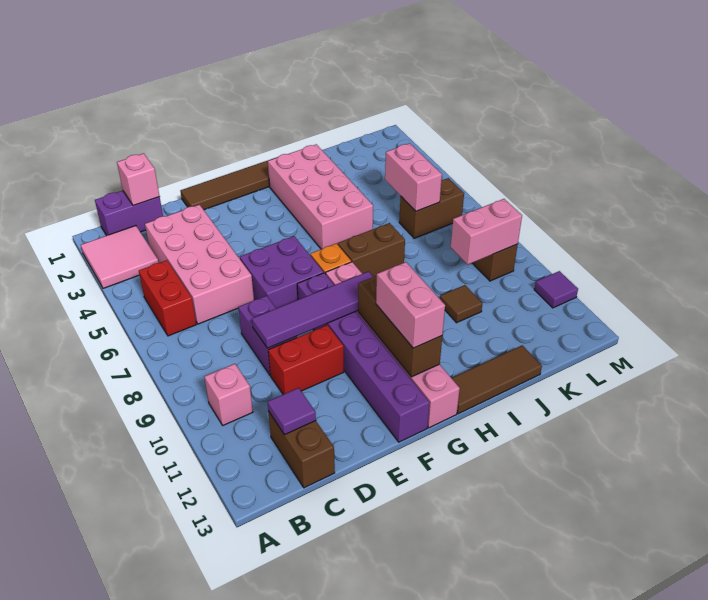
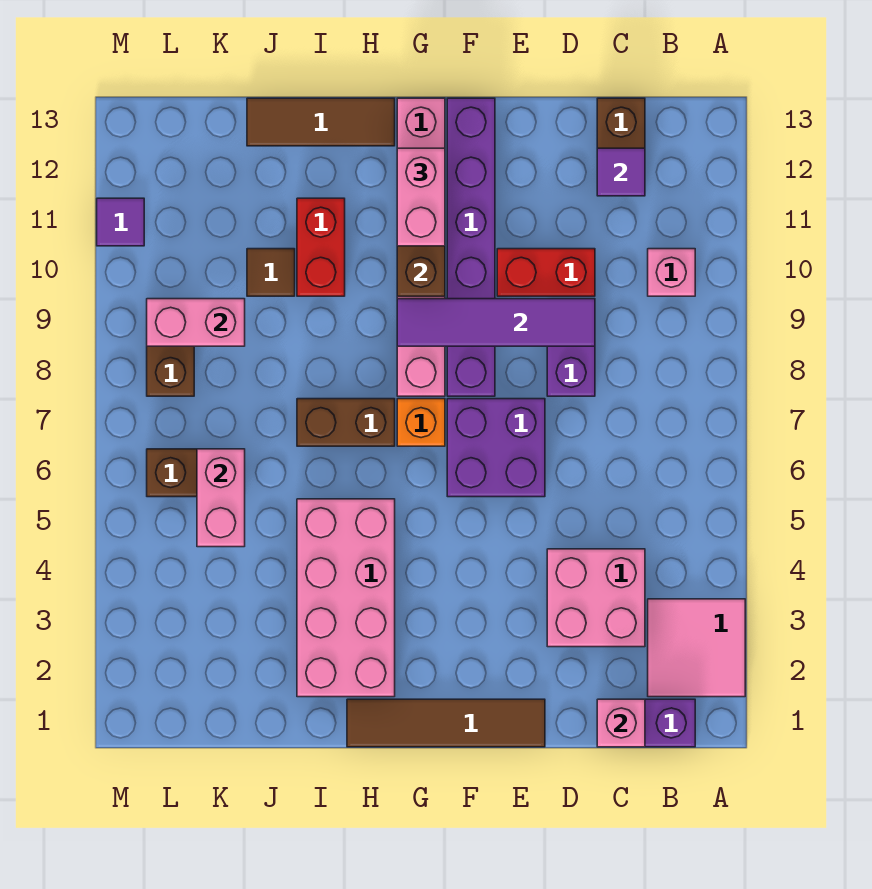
red brick B5:B6 level 1 -> red brick I10:I11 level 1
pink brick C3:D6 level 1 -> pink brick C3:D4 level 1

